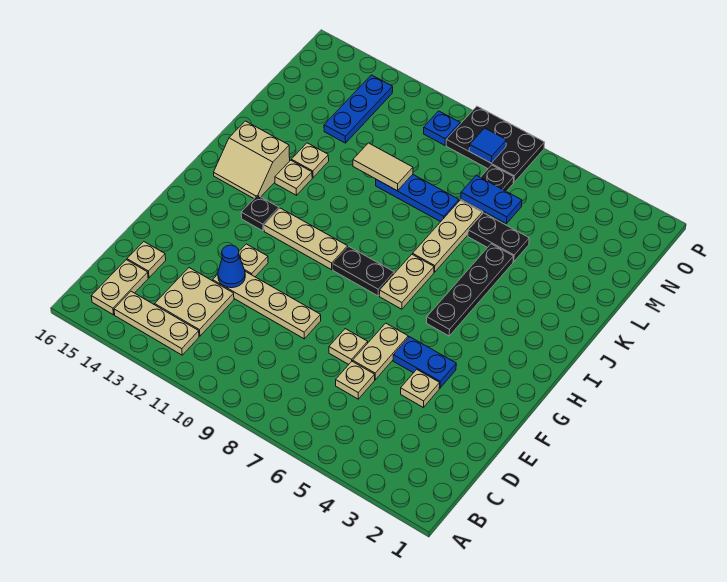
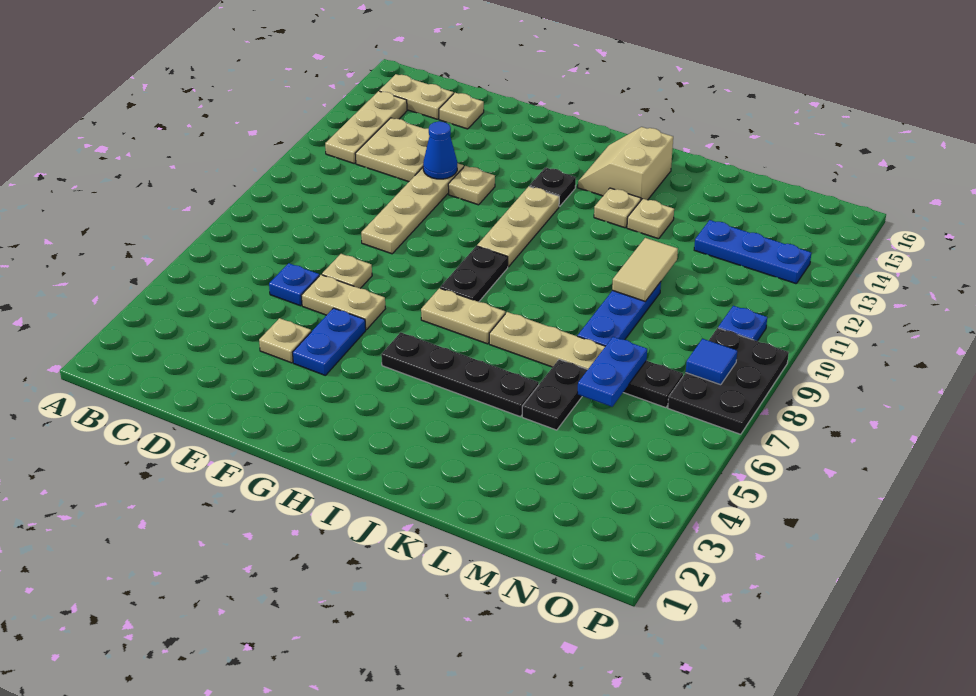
tan plate D6 level 1 -> blue plate D6 level 1

